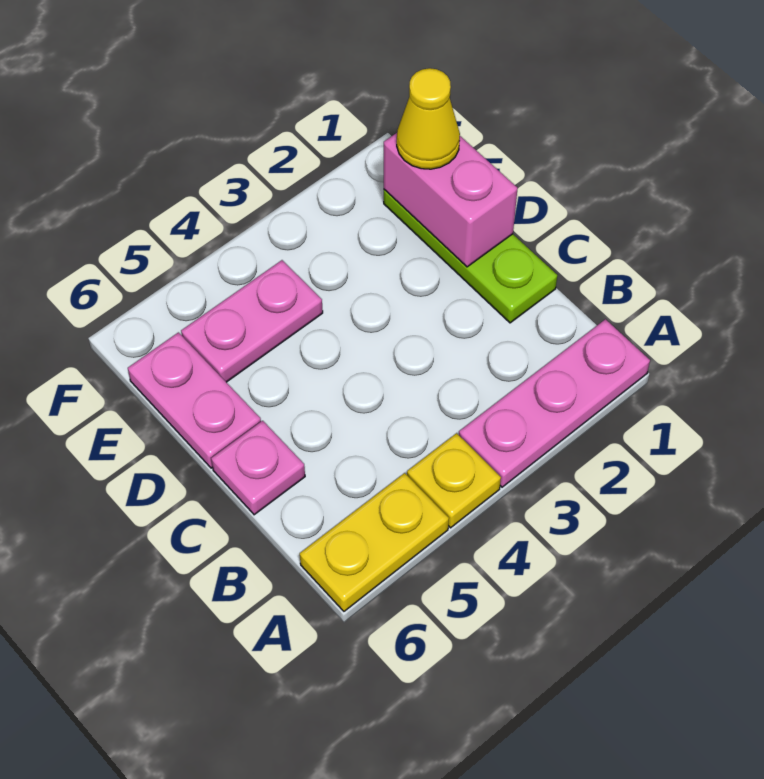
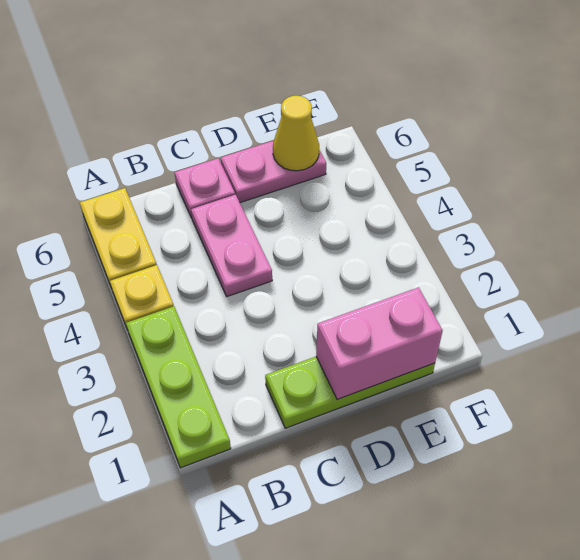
pink plate A1:A3 level 1 -> lime plate A1:A3 level 1
yellow cone E1 level 3 -> yellow cone E6 level 2
pink plate E4:E5 level 1 -> pink plate C4:C5 level 1

